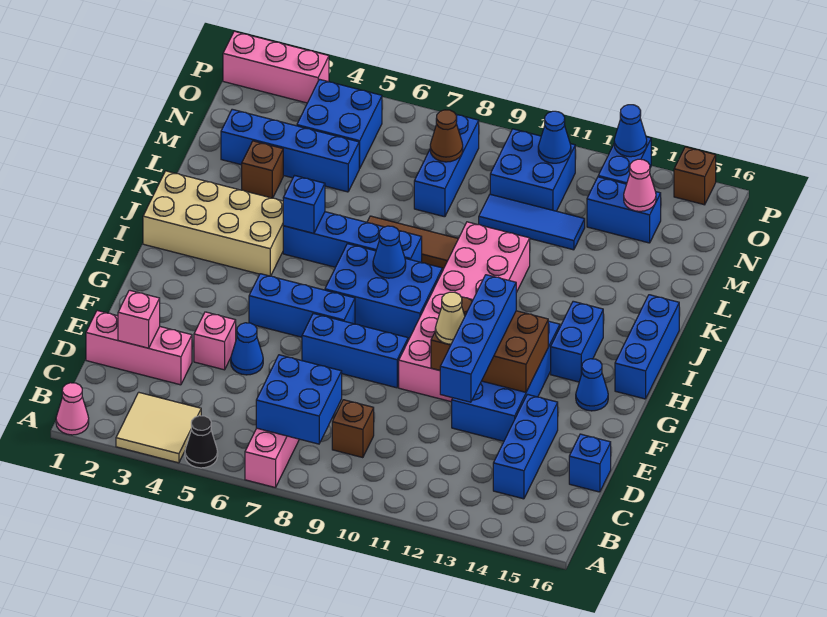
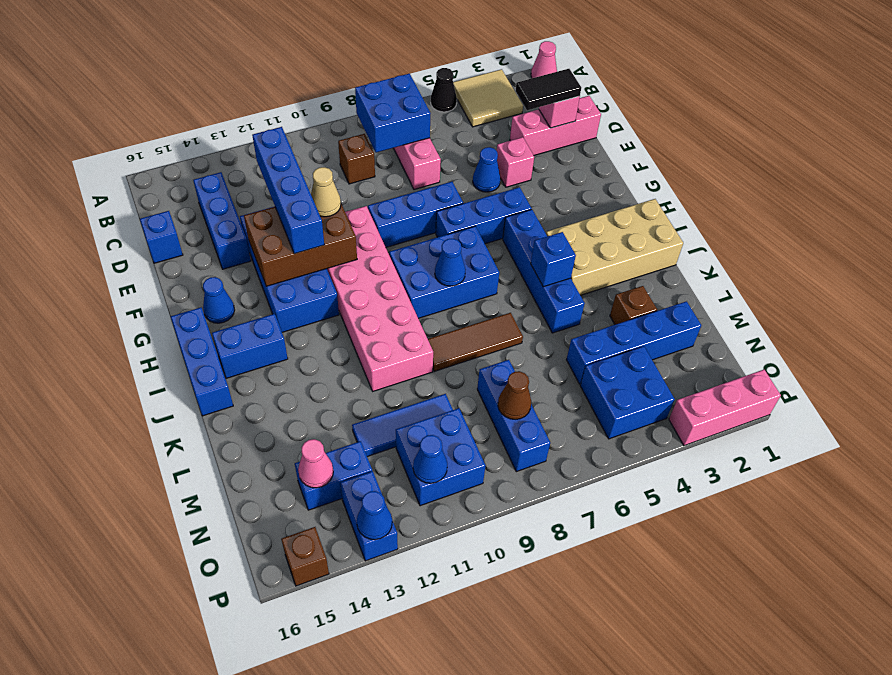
none -> black tile D2:D3 level 3
blue brick H14:I14 level 1 -> blue brick I14:I15 level 1
blue brick J5:J8 level 1 -> blue brick H5:K5 level 1

